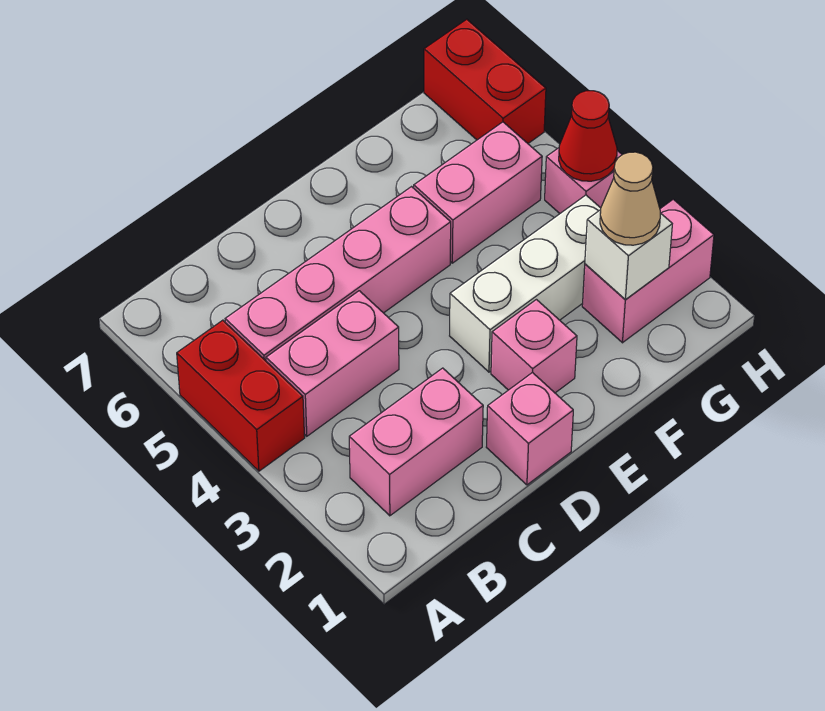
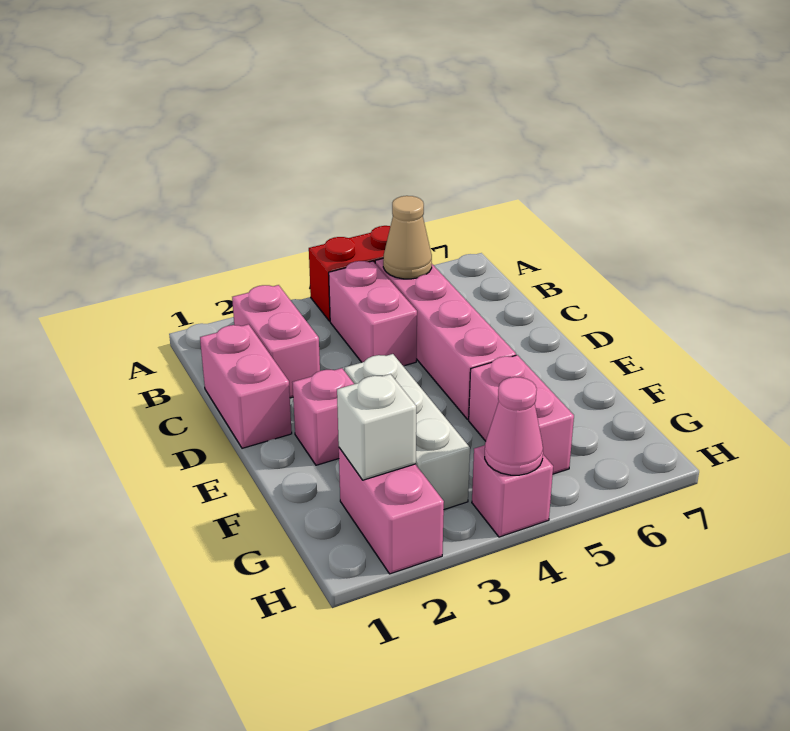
pink brick D1 level 1 -> pink brick C1:D1 level 1
tan cone G2 level 3 -> tan cone B5 level 2
red cone H4 level 2 -> pink cone H4 level 2
red brick H6:H7 level 1 -> none

